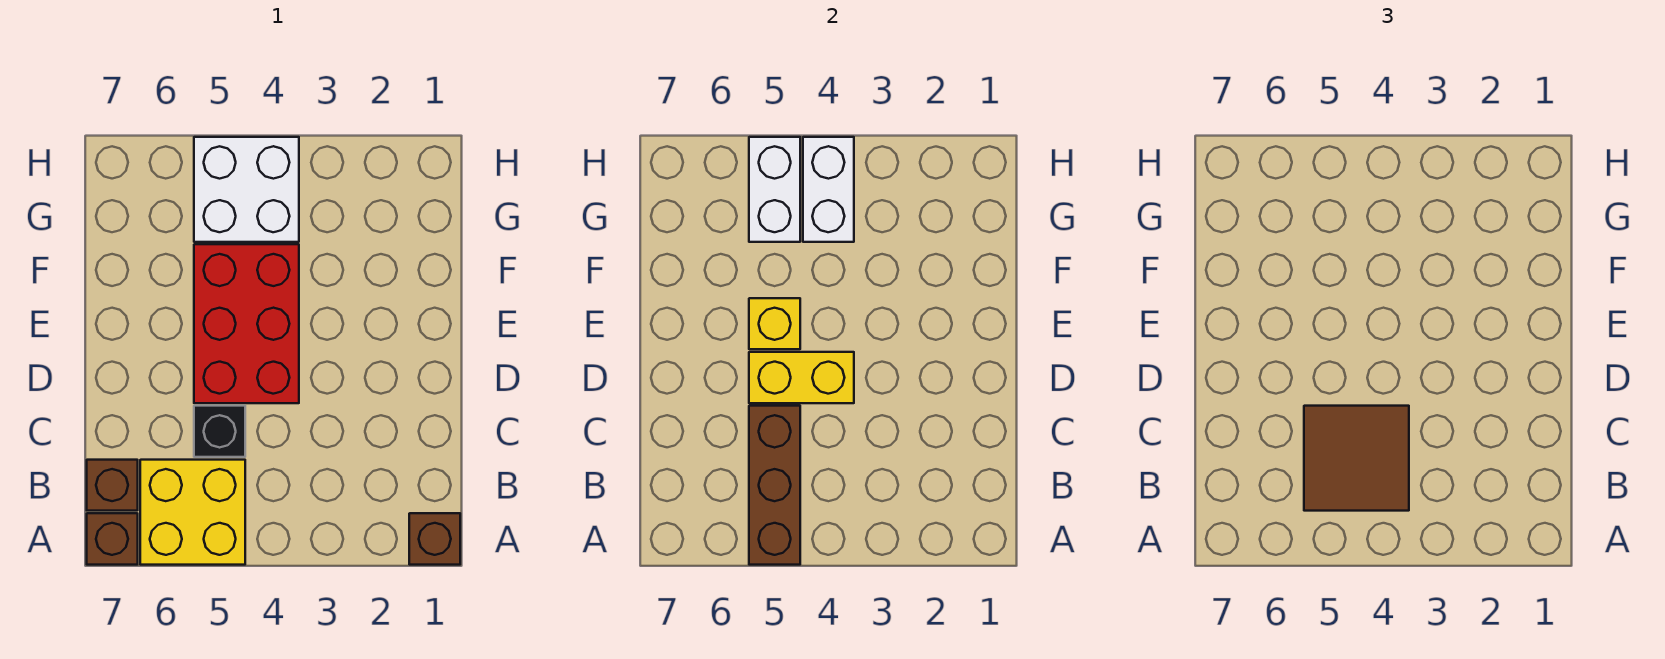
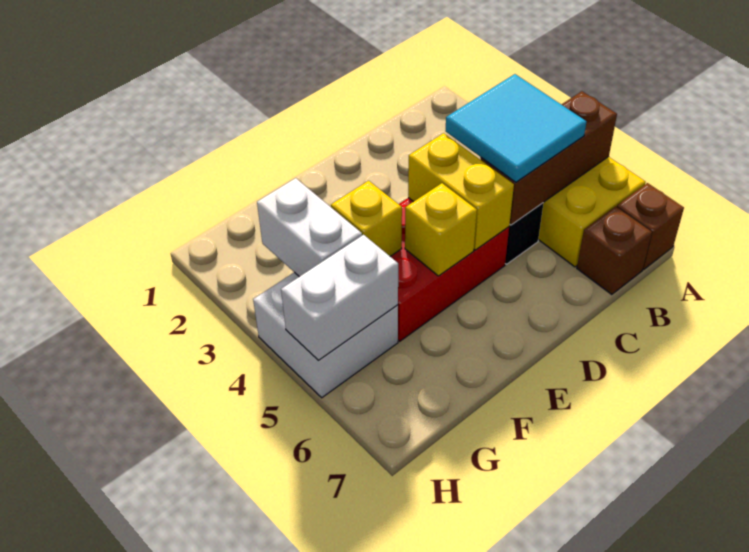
brown brick A1 level 1 -> none
brown tile B4:C5 level 3 -> cyan tile B4:C5 level 3
none -> yellow brick F4 level 2
white brick G4:H4 level 2 -> white brick G3:G4 level 2

